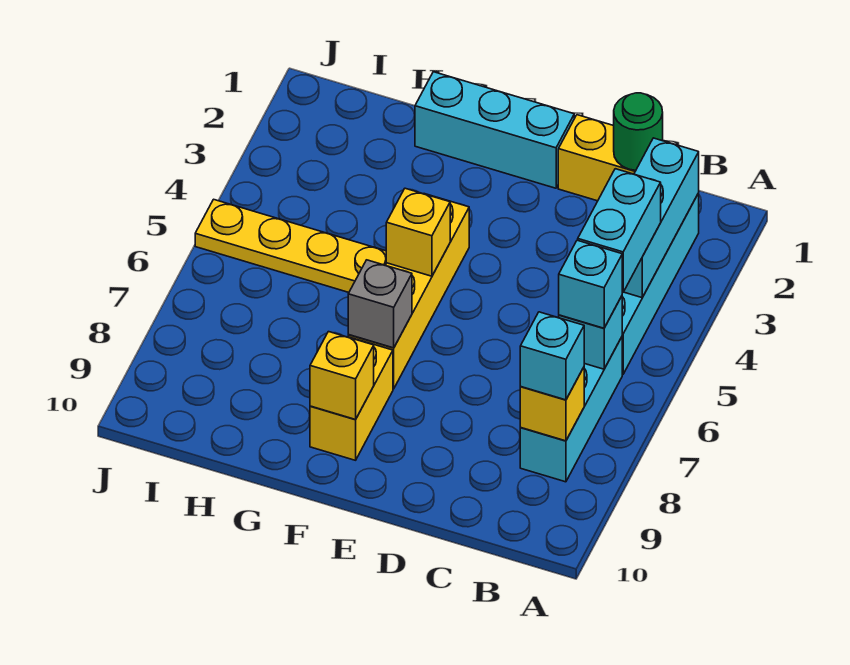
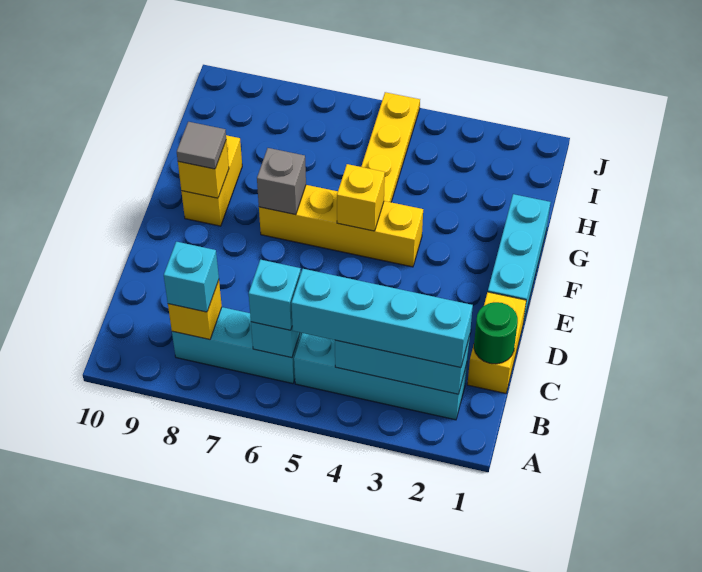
cyan brick B4:B5 level 3 -> cyan brick B2:B5 level 3
yellow brick F8:F9 level 1 -> yellow brick F9:G9 level 1
none -> grey tile F9 level 3

